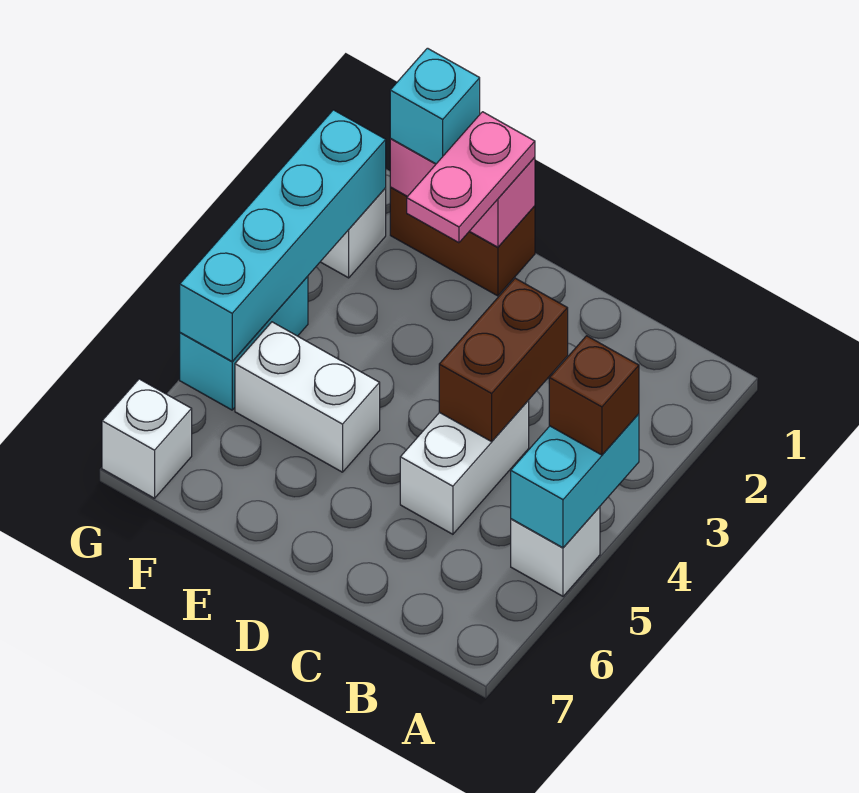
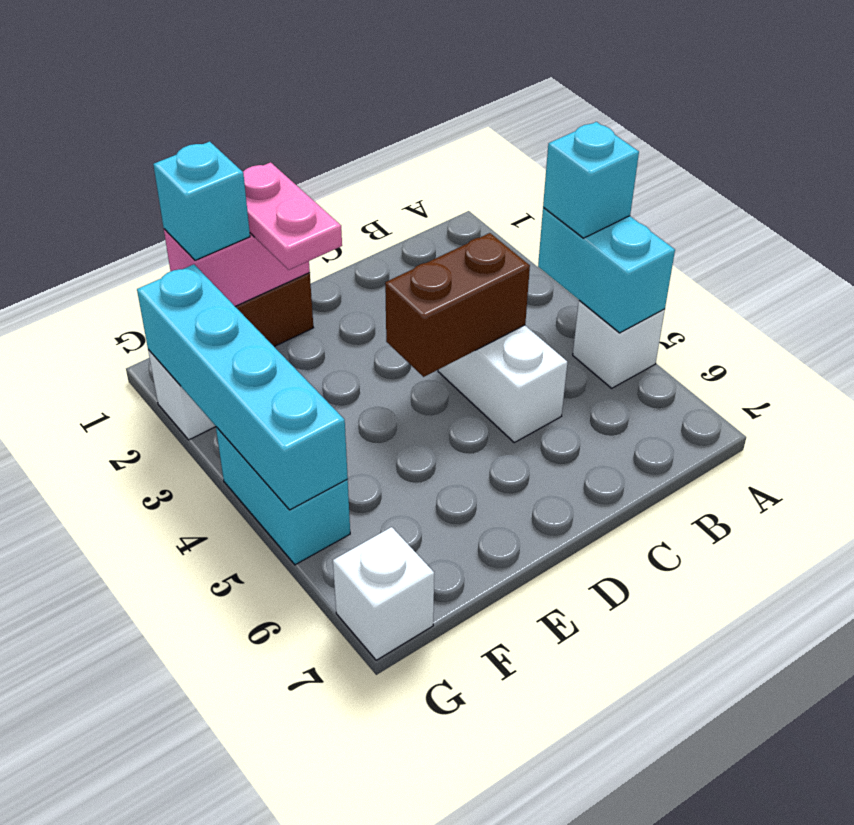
brown brick A4 level 3 -> cyan brick A4 level 3
brown brick C3:C4 level 2 -> brown brick C4:D4 level 2
white brick E5:F5 level 1 -> none

